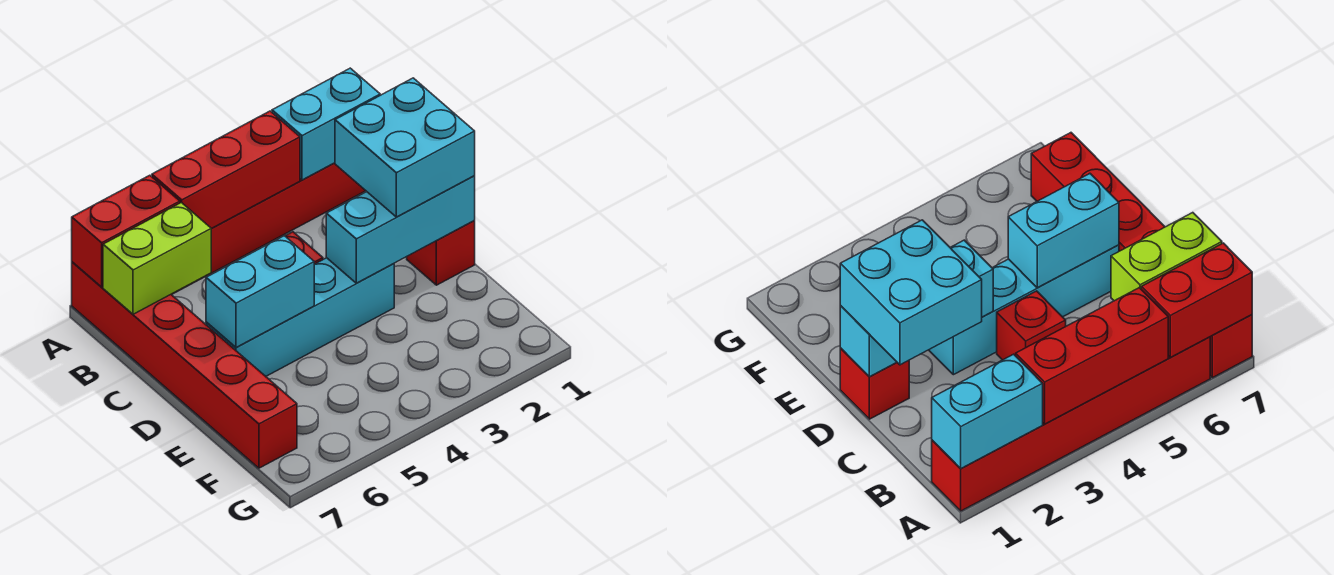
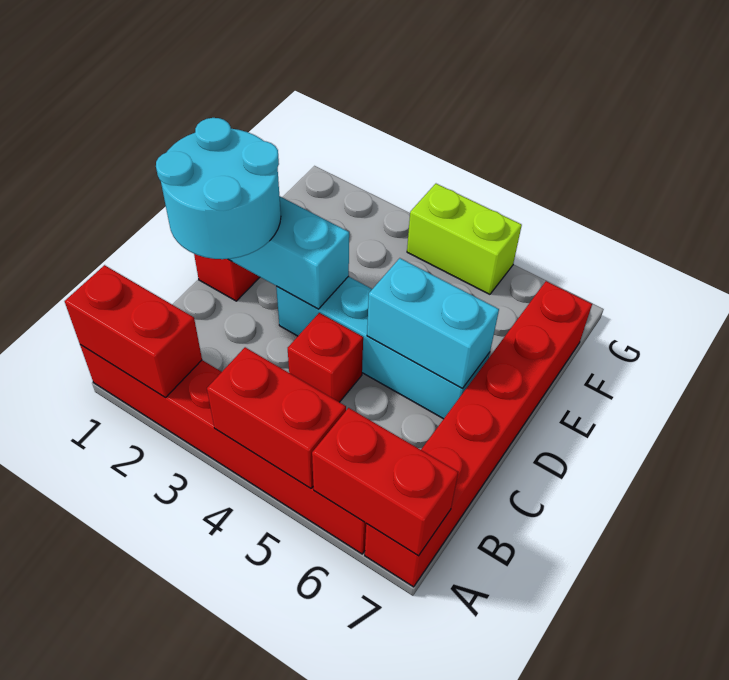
cyan brick A1:A2 level 2 -> red brick A1:A2 level 2
red brick A3:A5 level 2 -> red brick A4:A5 level 2
lime brick B6:B7 level 2 -> lime brick G4:G5 level 1
cyan brick C1:D2 level 3 -> cyan round brick C1:D2 level 3

